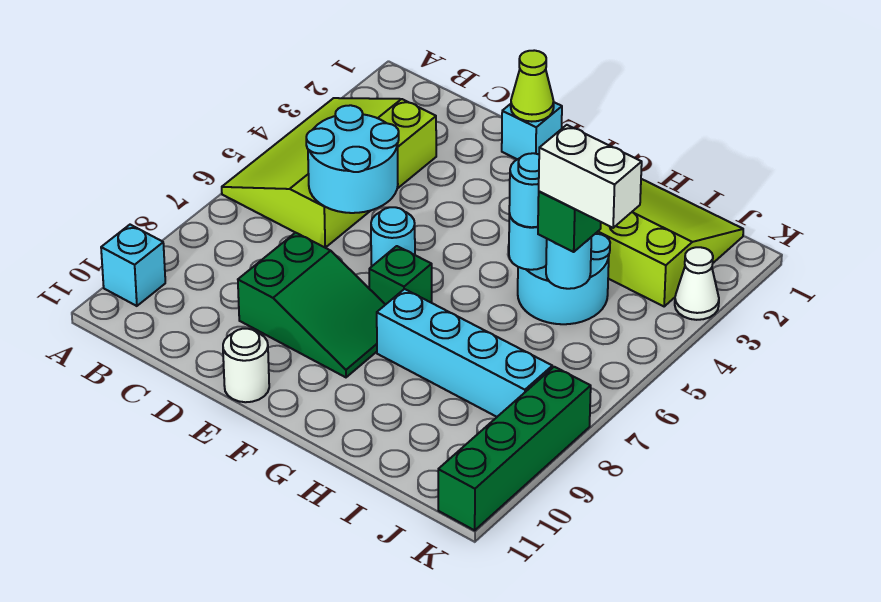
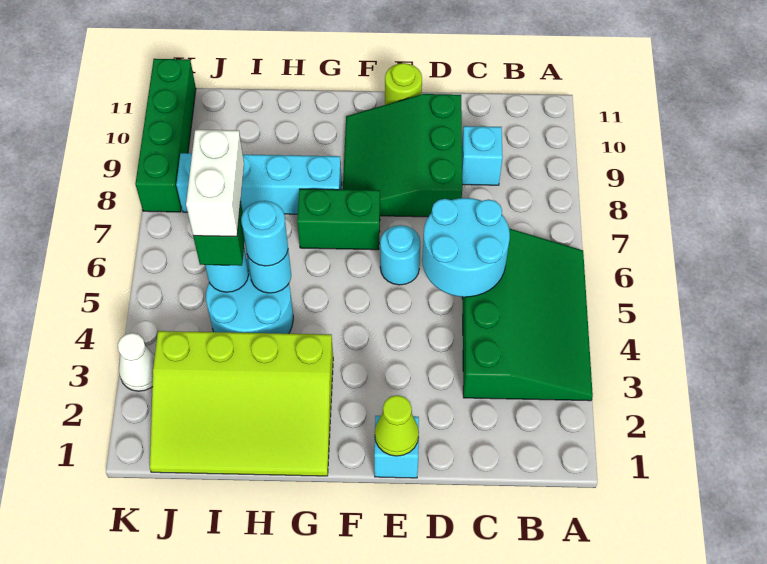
lime slope A3:C6 level 1 top C -> green slope A3:C6 level 1 top C
cyan brick A10 level 1 -> cyan brick C9 level 1
green slope D8:F9 level 1 top D -> green slope D8:F10 level 1 top D
white round brick E11 level 1 -> lime round brick E11 level 1
green brick F7 level 1 -> green brick F7:G7 level 1
white brick I5:J5 level 4 -> white brick I5:I6 level 4

